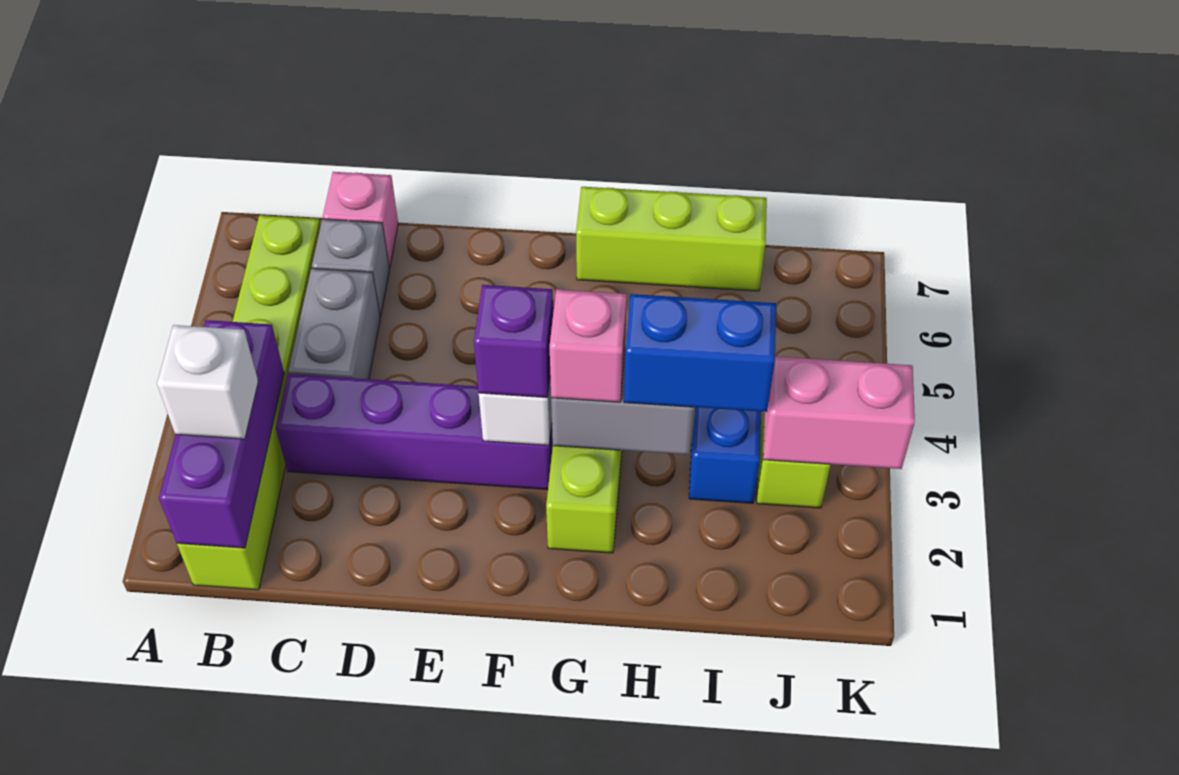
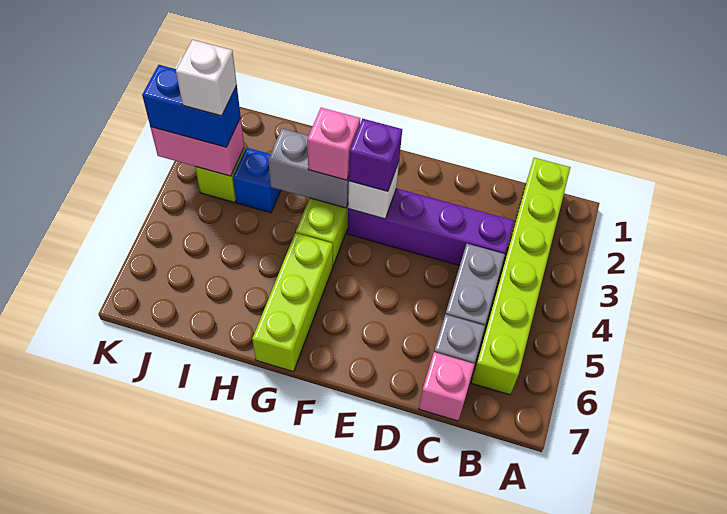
purple brick B1:B3 level 2 -> none
white brick B2 level 3 -> white brick J3 level 4
lime brick G7:I7 level 1 -> lime brick G5:G7 level 1
blue brick H3:I3 level 3 -> blue brick J3:K3 level 3

